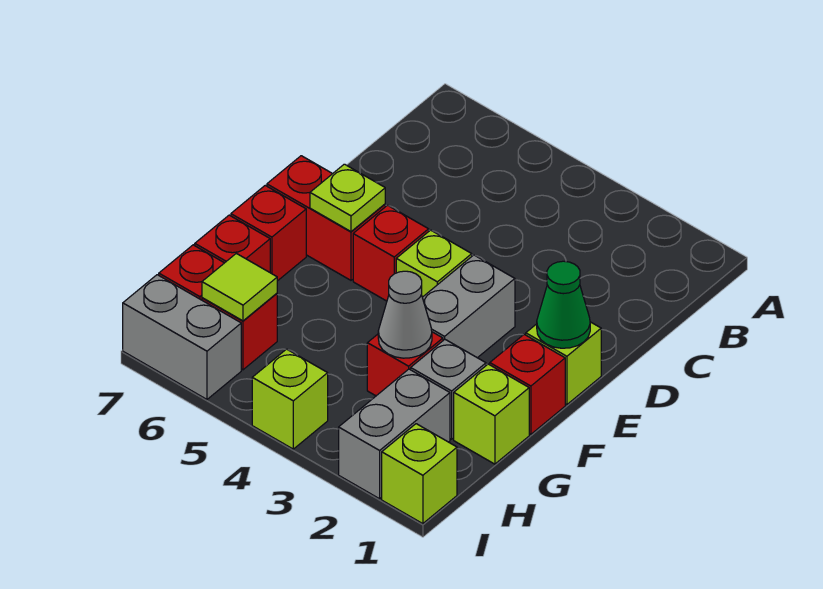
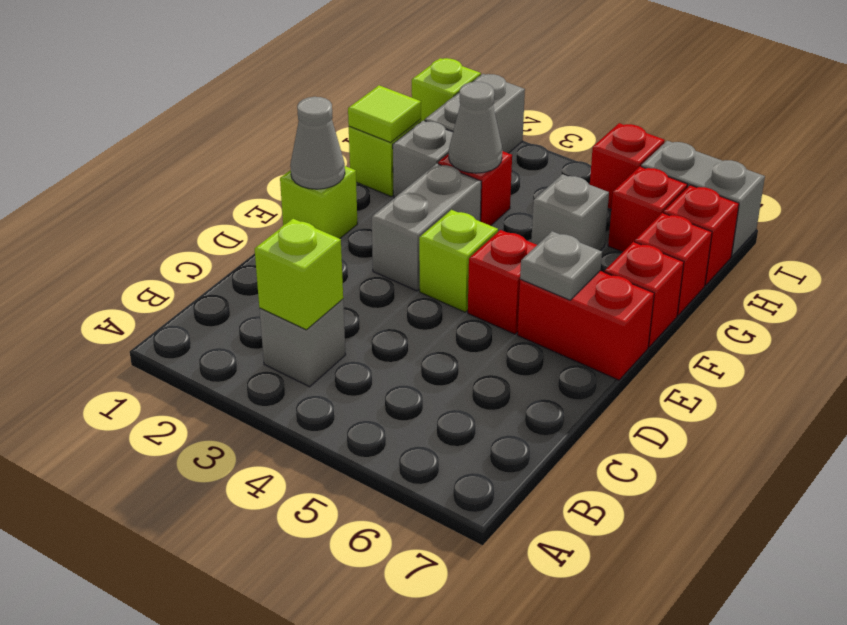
none -> grey brick B3 level 1
green cone E1 level 2 -> grey cone E1 level 2
lime plate E6 level 2 -> grey plate E6 level 2
red brick F1 level 1 -> red brick I5 level 1
none -> grey brick G5 level 1
lime tile H6 level 2 -> lime tile G1 level 2
lime brick I4 level 1 -> lime brick B3 level 2

